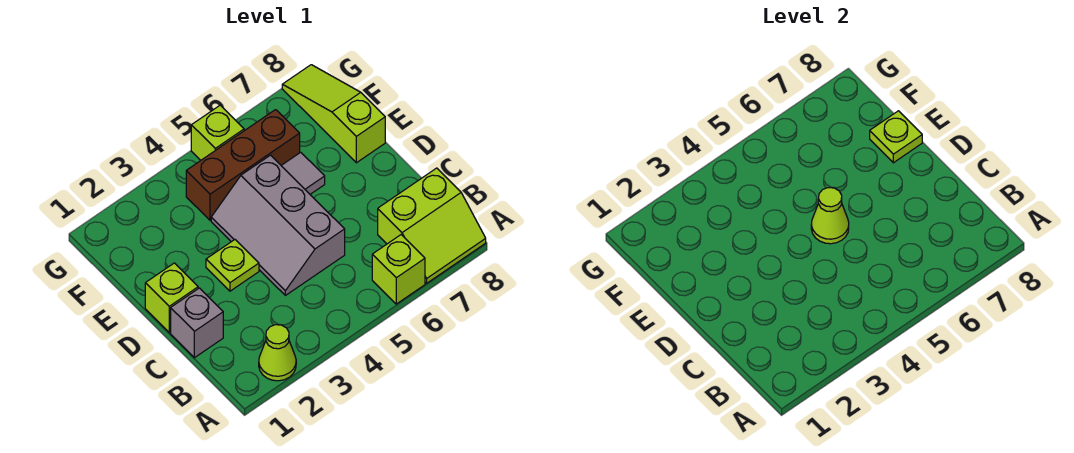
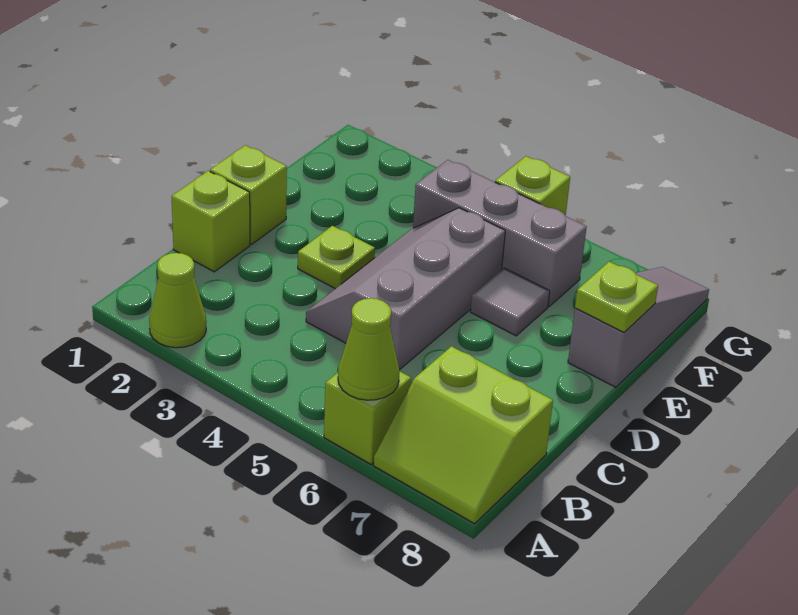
grey brick C1 level 1 -> lime brick C1 level 1
lime cone D5 level 2 -> lime cone A6 level 2
lime slope E8:G8 level 1 top E -> grey slope E8:G8 level 1 top E
brown brick F4:F6 level 1 -> grey brick F4:F6 level 1

